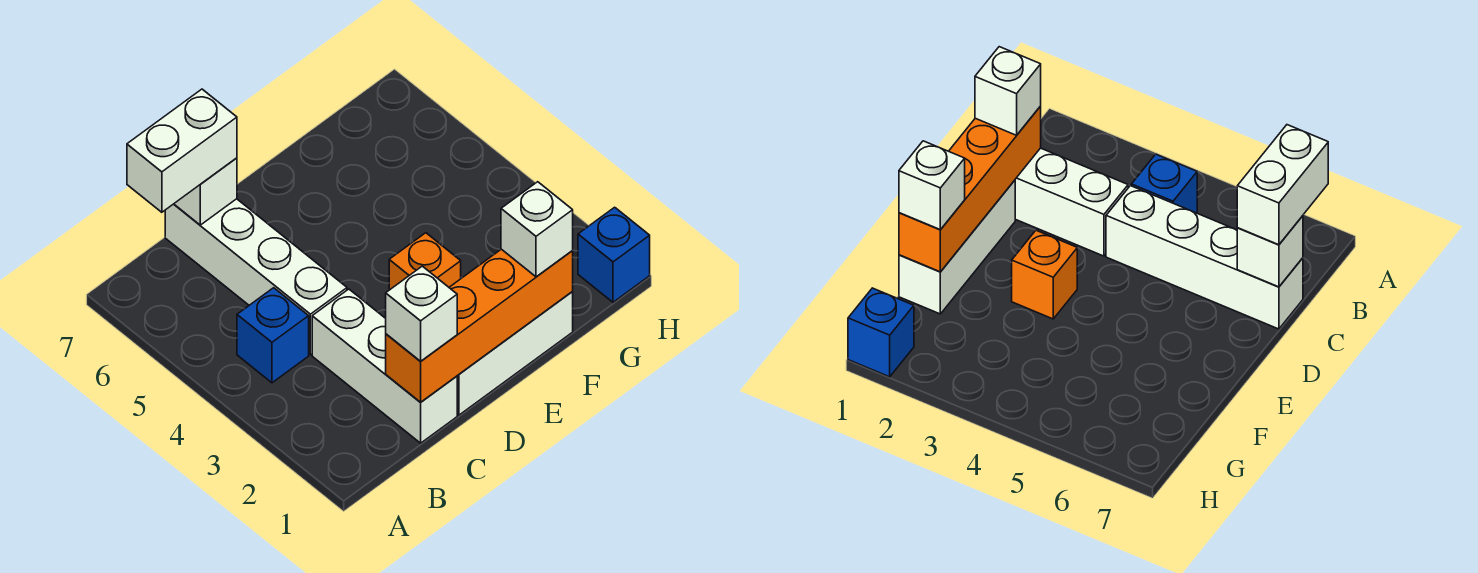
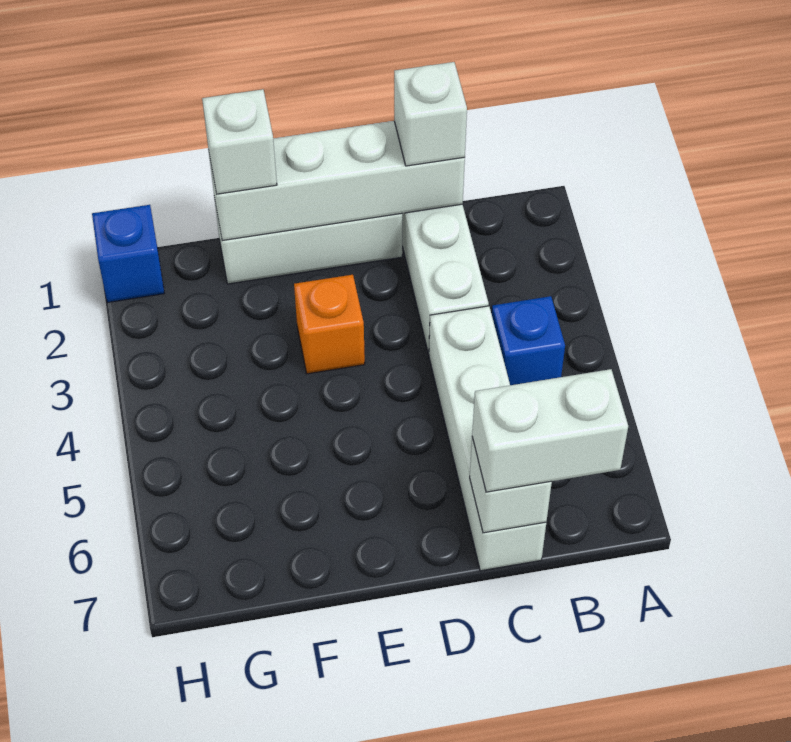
orange brick C1:F1 level 2 -> white brick C1:F1 level 2

